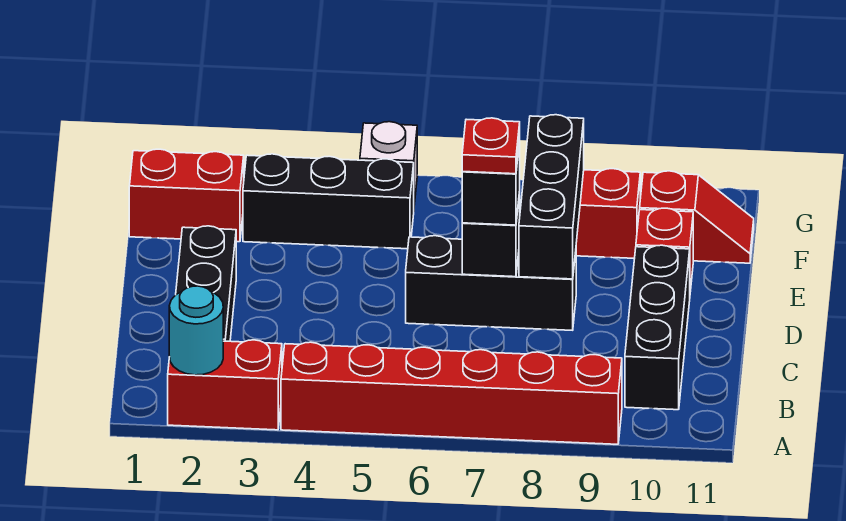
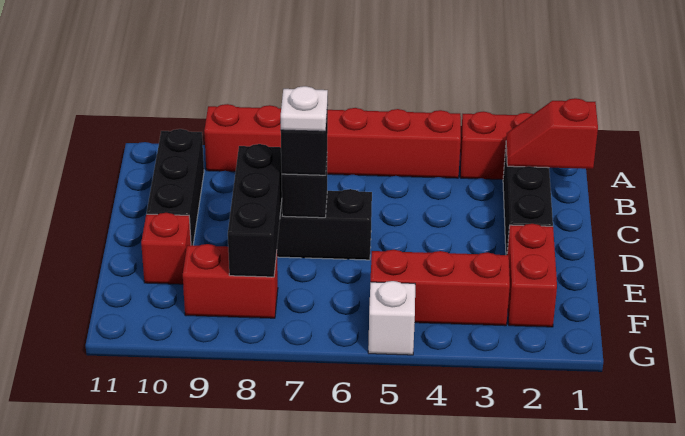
cyan round brick A2 level 2 -> none
red plate D7 level 4 -> white plate D7 level 4
red brick F1:F2 level 1 -> red brick E2:F2 level 1
black brick F3:F5 level 1 -> red brick F3:F5 level 1
red slope F10:F11 level 1 top 10 -> red slope B1:B2 level 2 top 1

